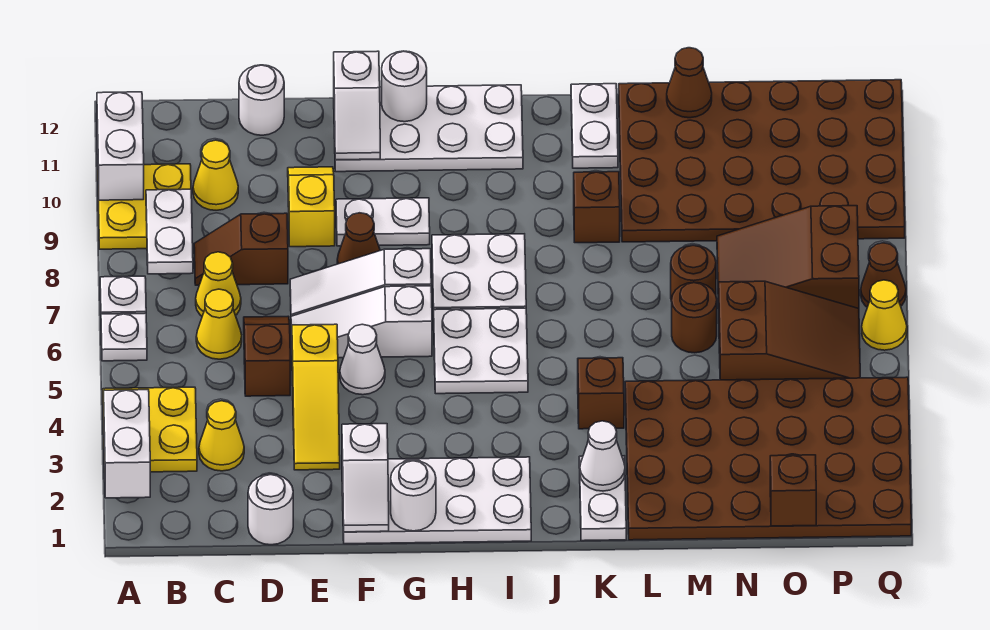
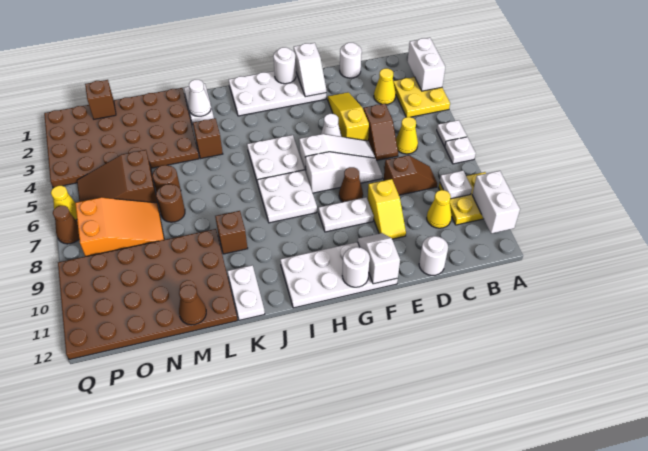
white plate B8:B9 level 2 -> white plate B9 level 2
yellow cone C7 level 1 -> none
white slope F1:F2 level 2 top 2 -> white slope F1:F2 level 2 top 1
brown slope N7:P8 level 1 top P -> orange slope N7:P8 level 1 top P

